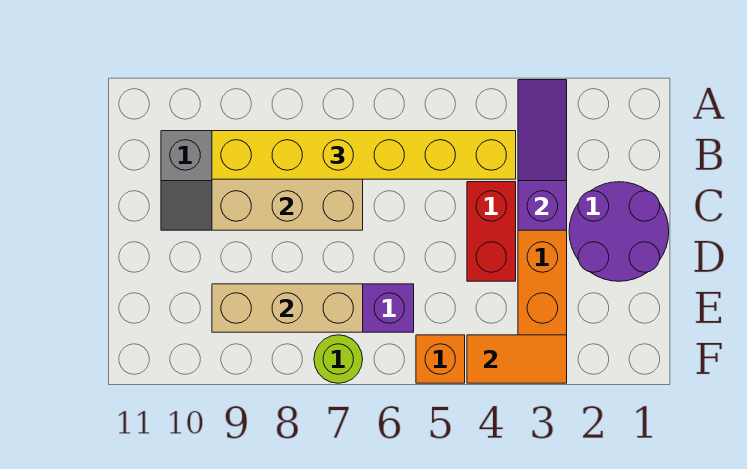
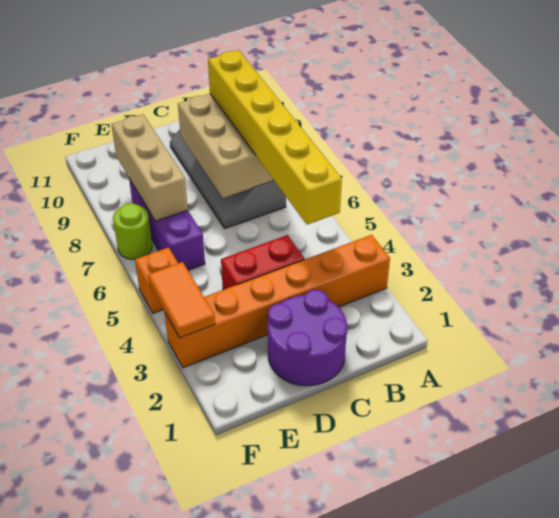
purple slope A3:C3 level 2 top C -> none

